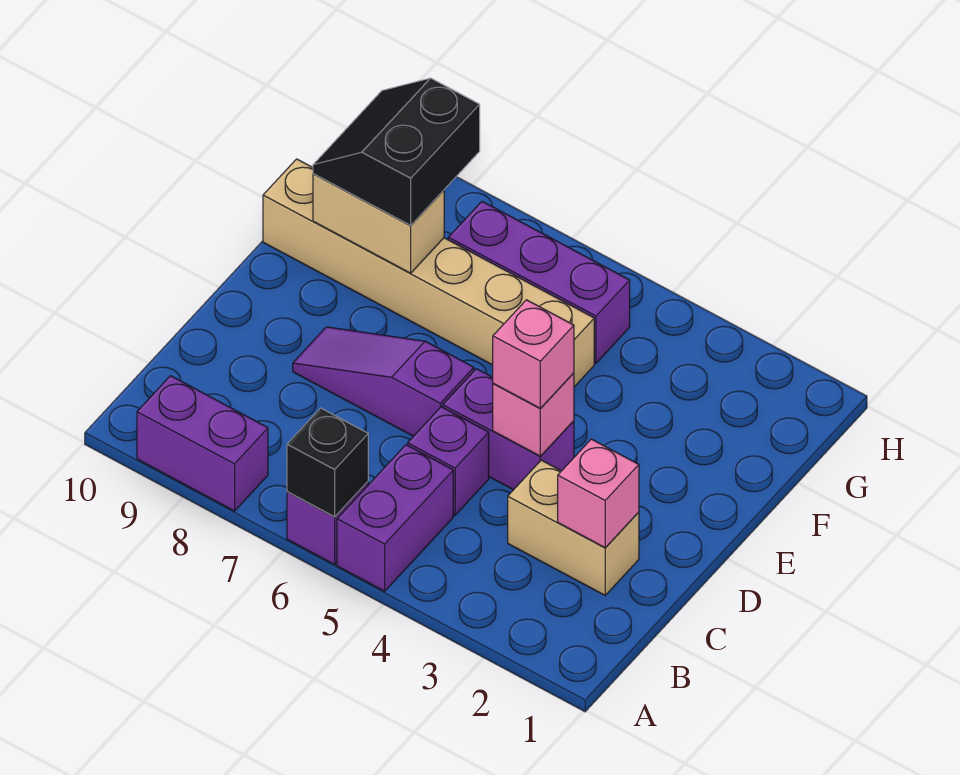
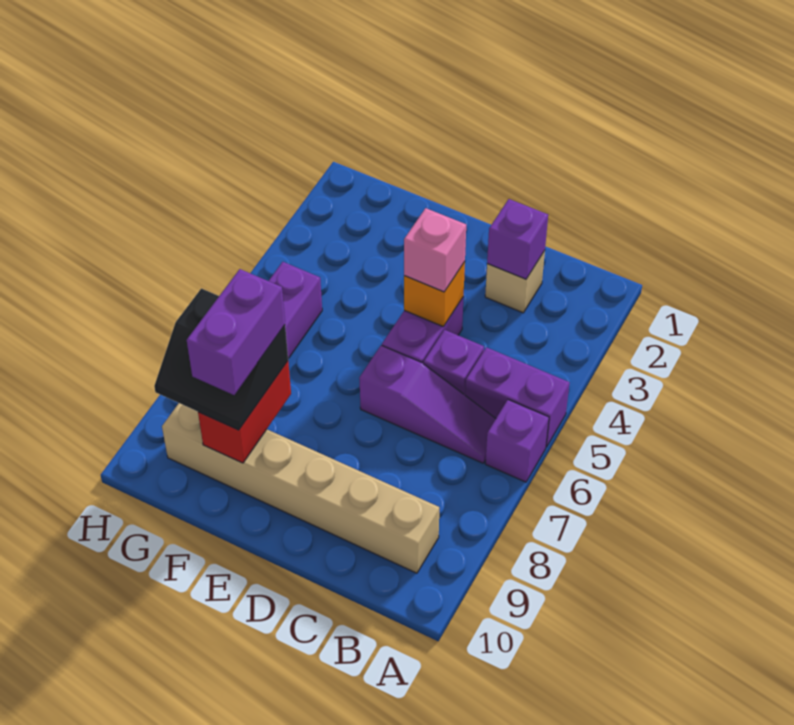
black brick A6 level 2 -> none
purple brick A8:A9 level 1 -> purple brick F8:F9 level 4
tan brick C2:C3 level 1 -> tan brick C2 level 1
pink brick C2 level 2 -> purple brick C2 level 2
pink brick D4 level 2 -> orange brick D4 level 2
purple slope D6:D8 level 1 top 6 -> purple slope B6:D6 level 1 top D
tan brick F5:F10 level 1 -> tan brick B9:G9 level 1
tan brick F8:F9 level 2 -> red brick F8:F9 level 2

